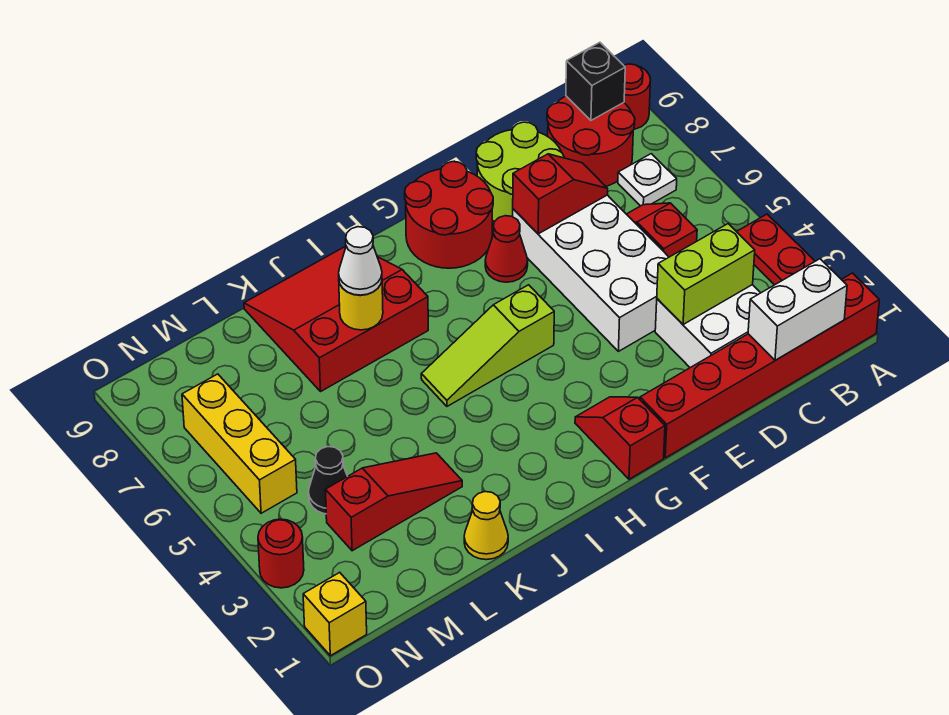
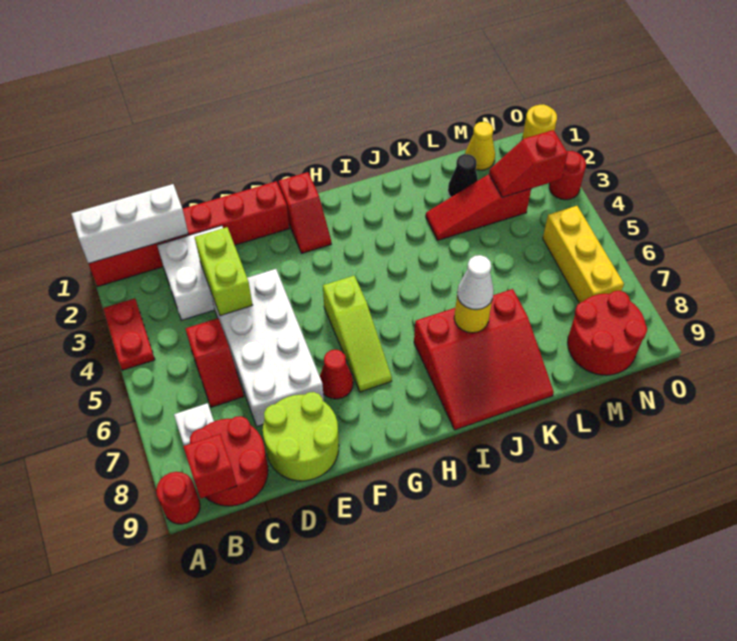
white brick B1:C1 level 2 -> white brick A1:C1 level 2
black brick B9 level 2 -> red brick B9 level 2
lime brick C3:D3 level 2 -> lime brick D3:D4 level 2
red slope D7:E7 level 2 top E -> red slope M3:N3 level 2 top N
red round brick F8:G9 level 1 -> red round brick M8:N9 level 1
lime slope G5:I5 level 1 top G -> lime slope G5:G7 level 1 top 5
yellow cone K1 level 1 -> yellow cone M1 level 1
black cone M4 level 1 -> black cone L2 level 1
yellow brick O1 level 1 -> yellow round brick O1 level 1

